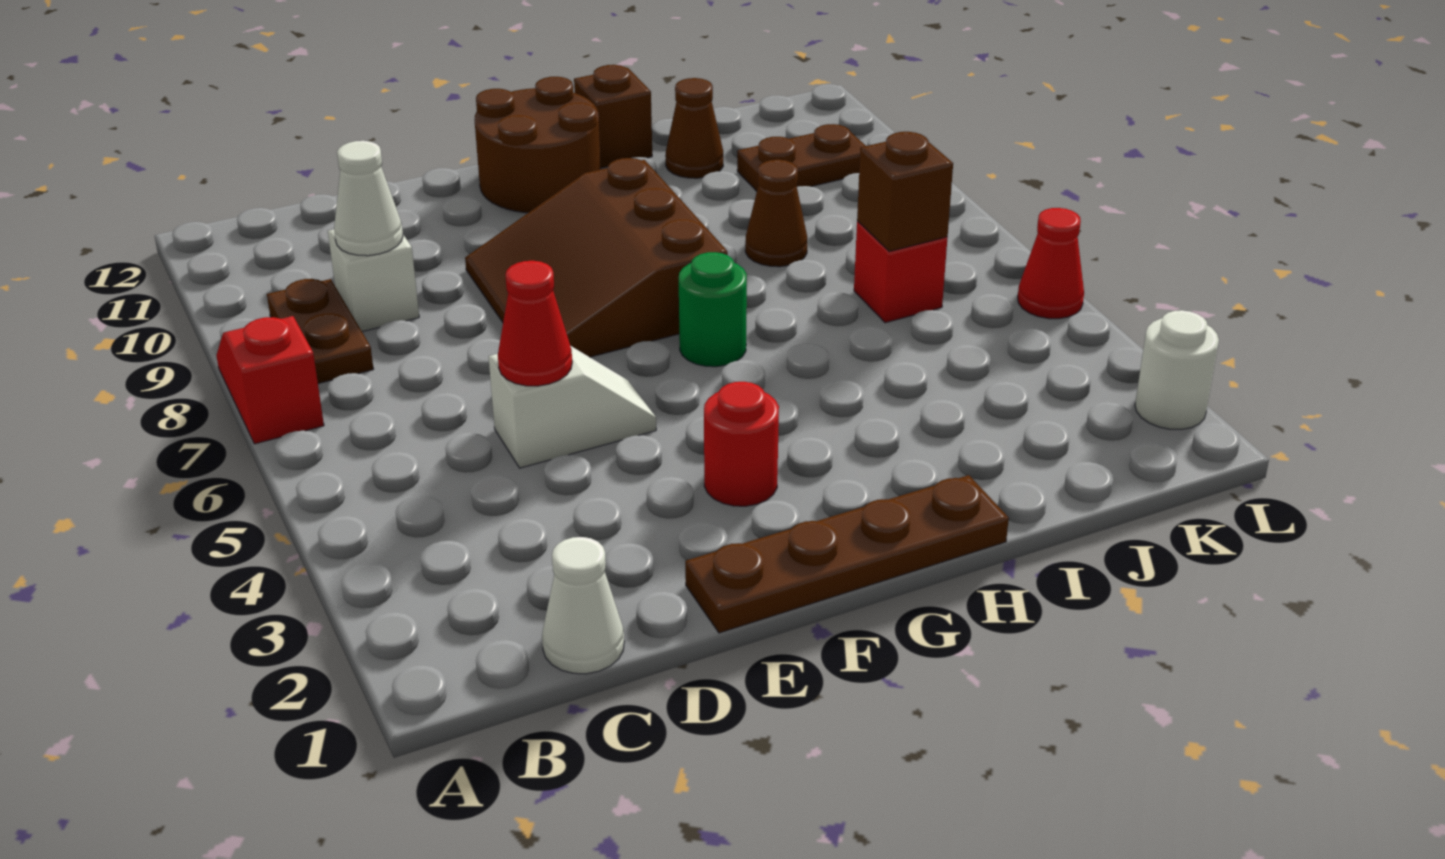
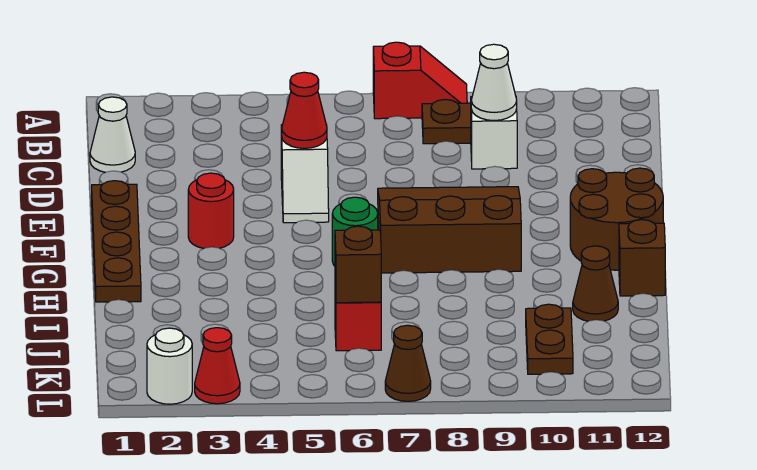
brown cone I8 level 1 -> brown cone L7 level 1
red cone L5 level 1 -> red cone L3 level 1

